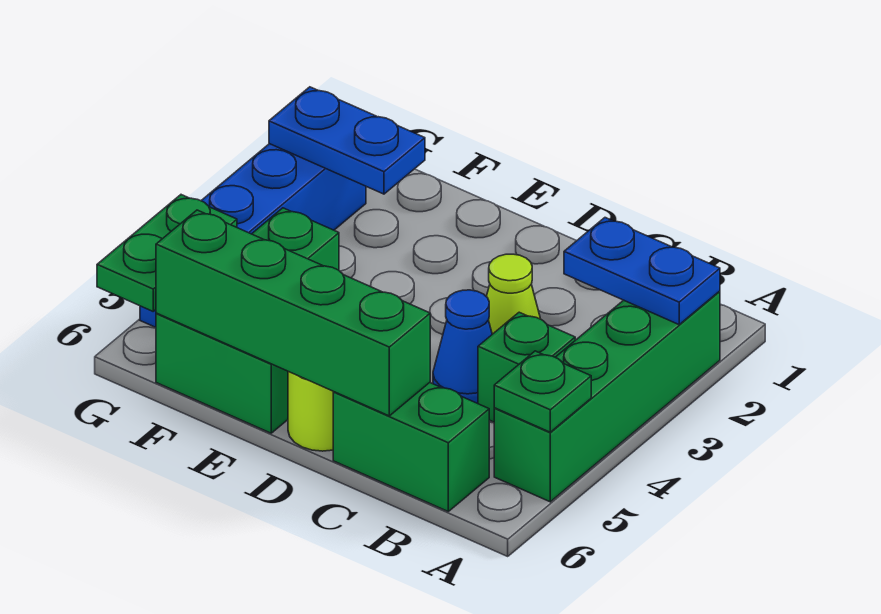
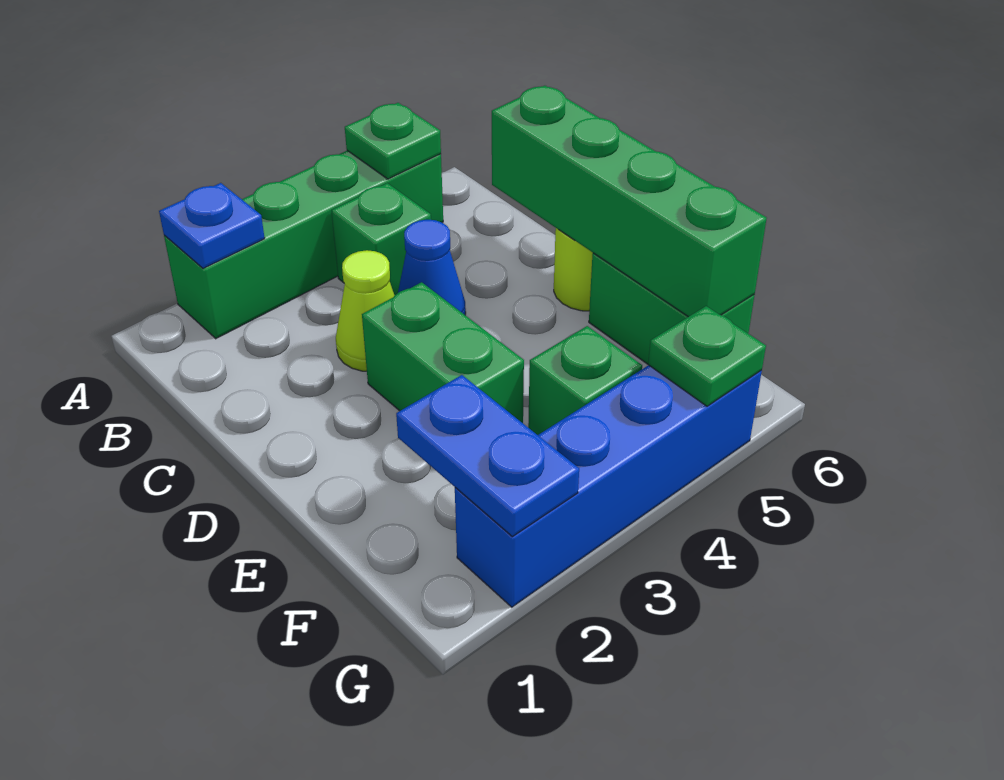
blue plate A2:B2 level 2 -> blue plate A2 level 2
green brick B6:C6 level 1 -> green brick D3:E3 level 1
green plate G5:G6 level 2 -> green plate G5 level 2

